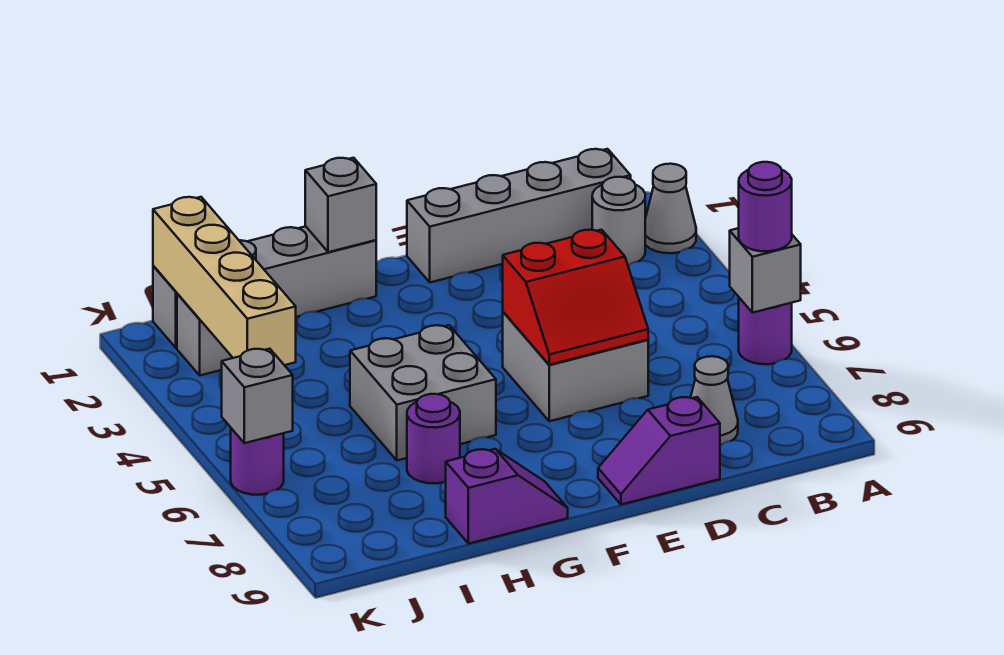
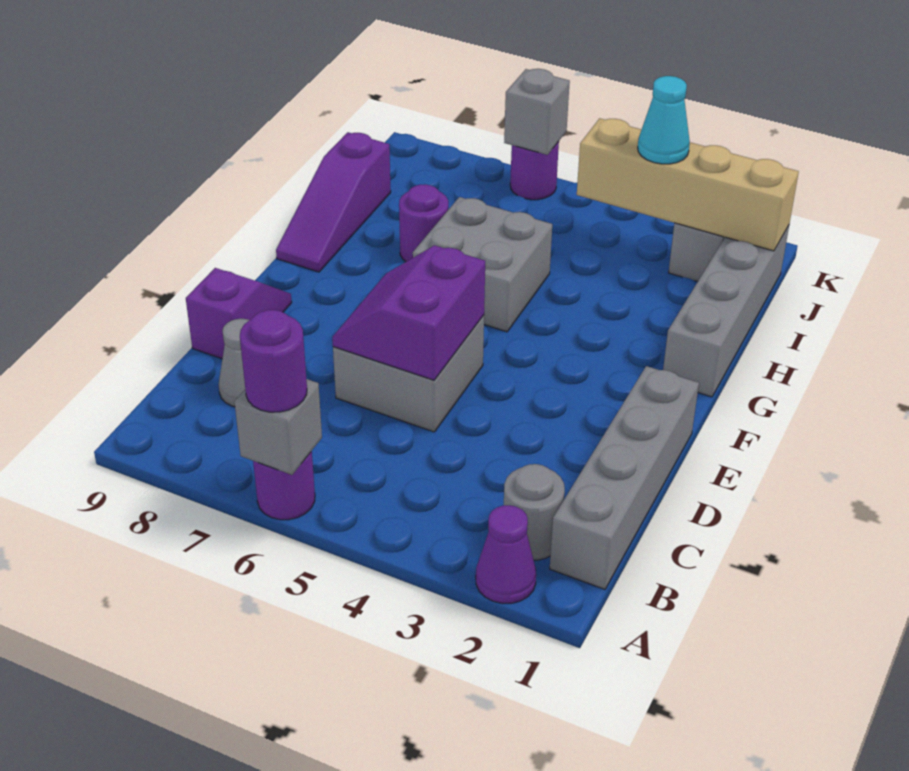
grey cone A2 level 1 -> purple cone A2 level 1
red slope D5:E6 level 2 top 5 -> purple slope D5:E6 level 2 top 5
grey brick G1 level 2 -> none
purple slope G9:H9 level 1 top H -> purple slope G9:I9 level 1 top I
none -> cyan cone J3 level 3

